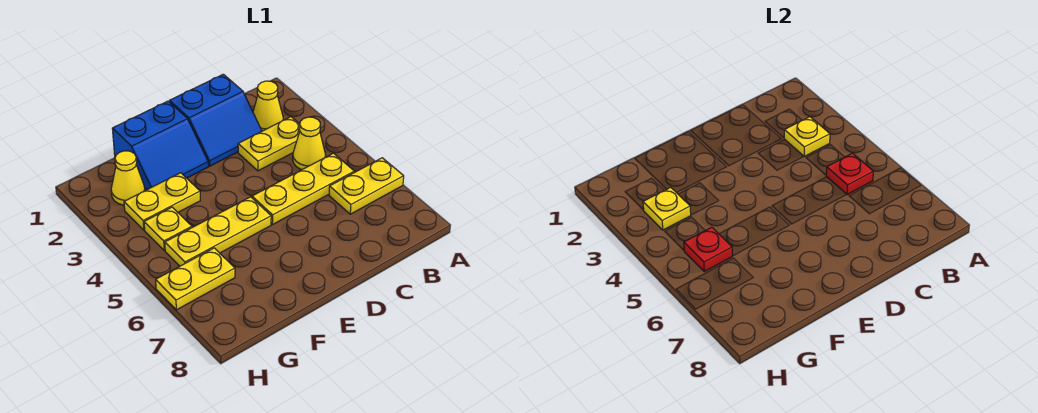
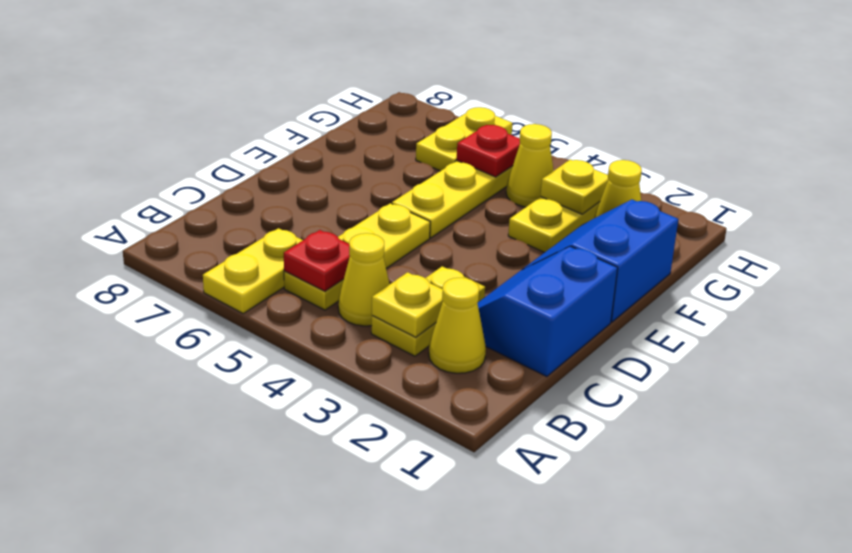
yellow plate G4 level 1 -> yellow cone G4 level 1

